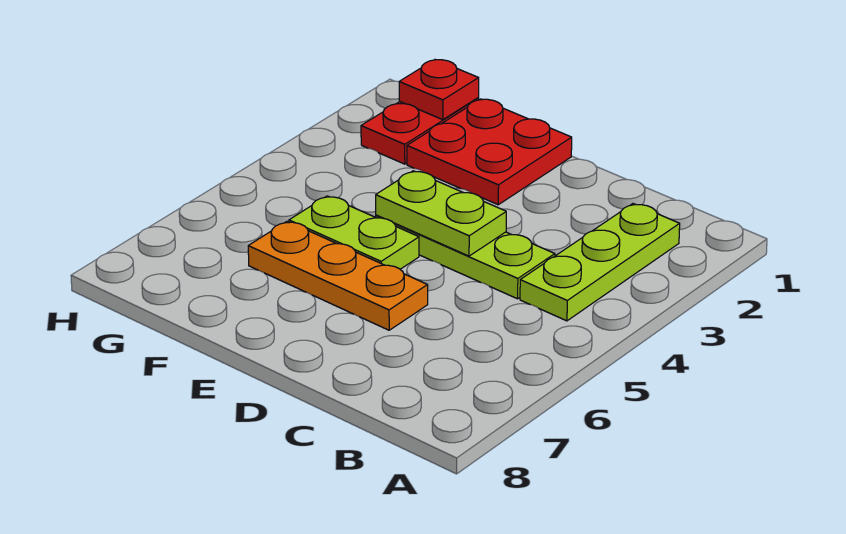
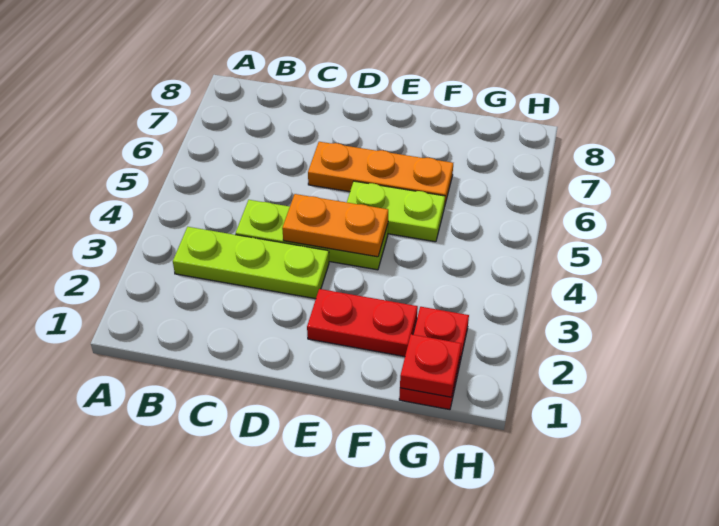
lime plate B2:B4 level 1 -> lime plate B3:D3 level 1
lime plate D4:E4 level 2 -> orange plate D4:E4 level 2
red plate E1:F2 level 1 -> red plate E2:F2 level 1

